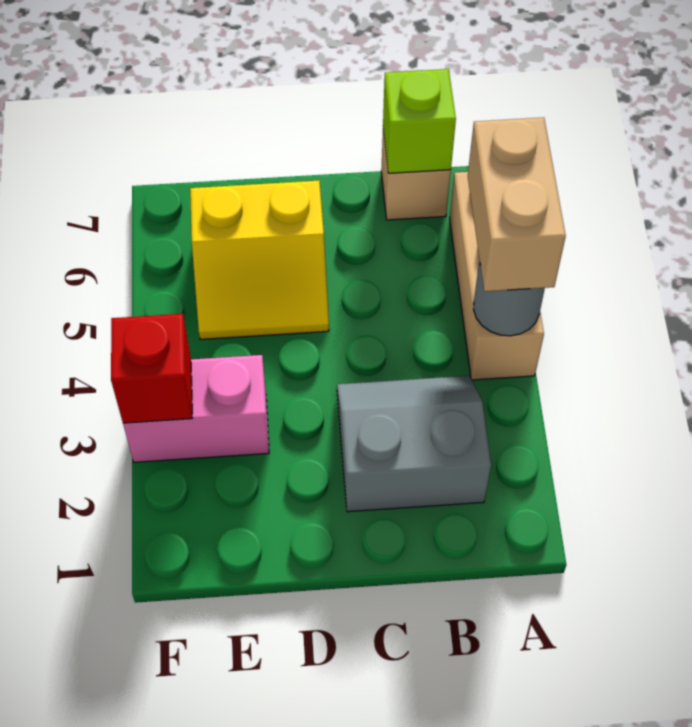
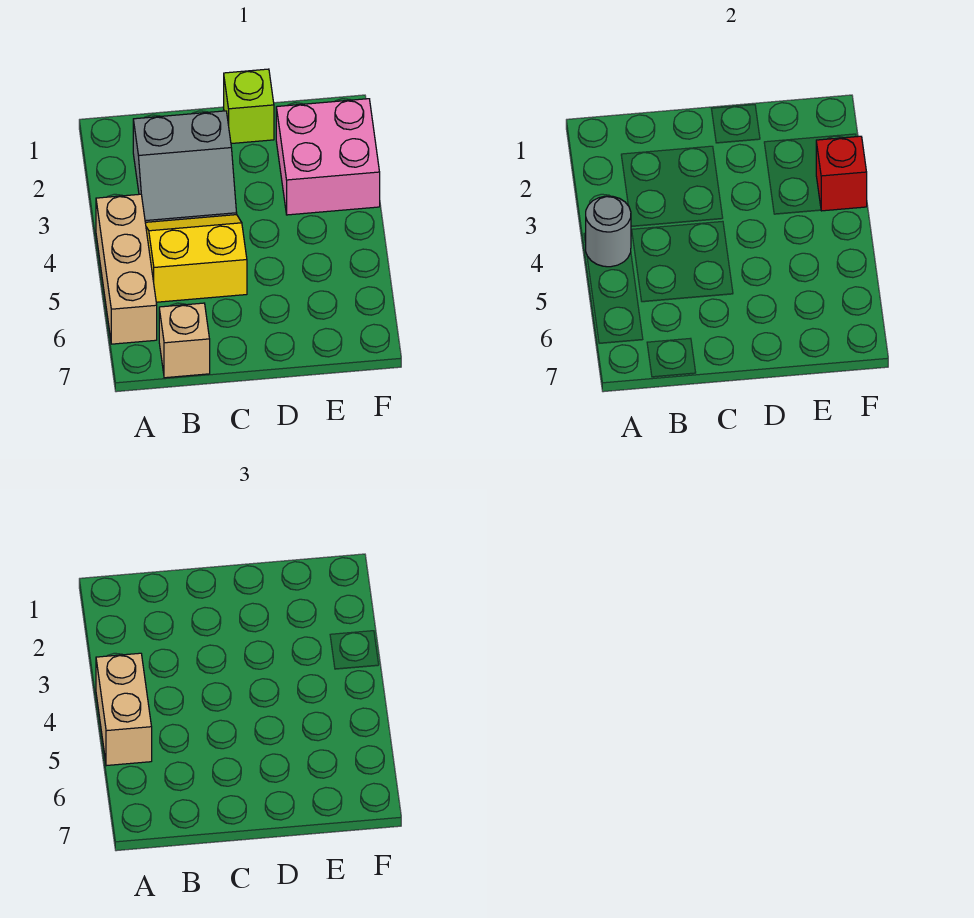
lime brick B7 level 2 -> lime brick D1 level 1
yellow slope D5:E6 level 1 top 6 -> yellow slope B4:C5 level 1 top 5
pink brick E3:F3 level 1 -> pink brick E2:F3 level 1

